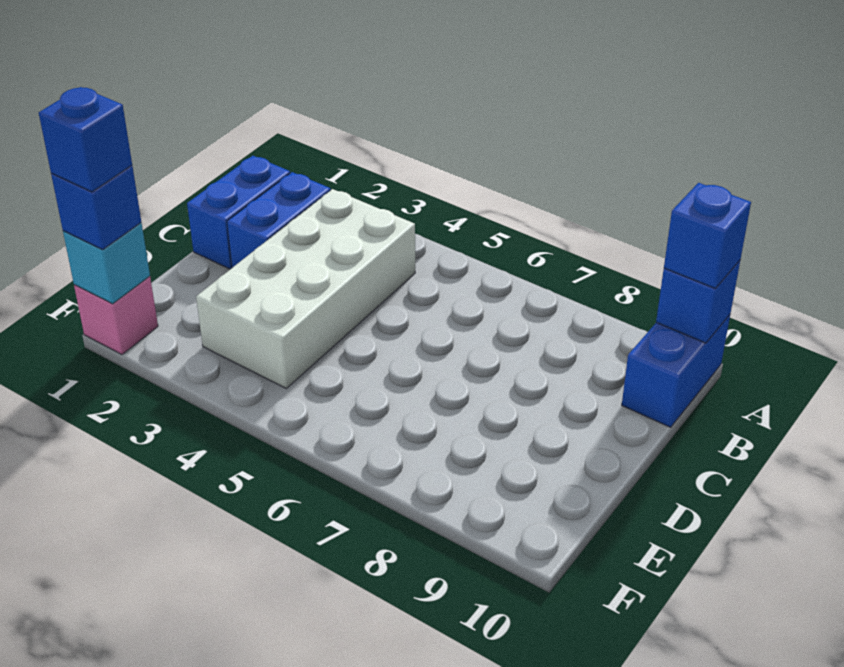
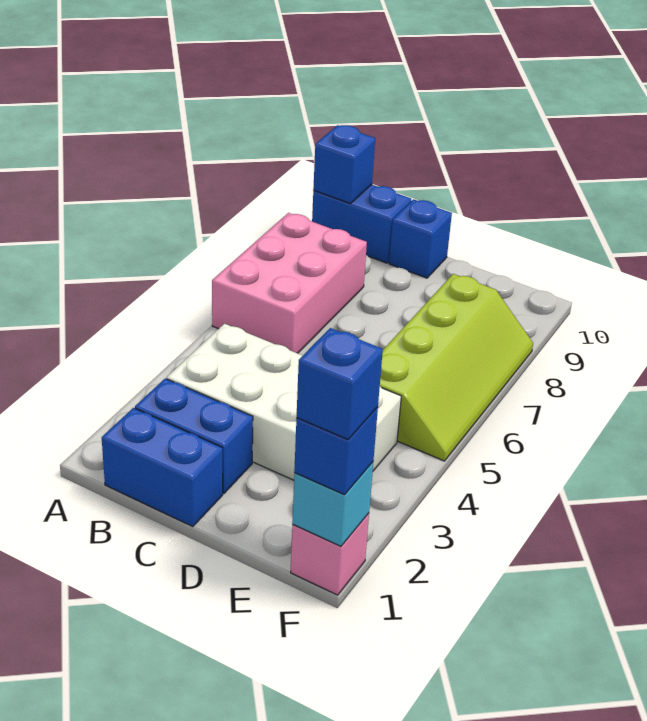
none -> pink brick A6:B8 level 1
blue brick A10 level 3 -> blue brick C10 level 1
none -> lime slope E5:F8 level 1 top E

